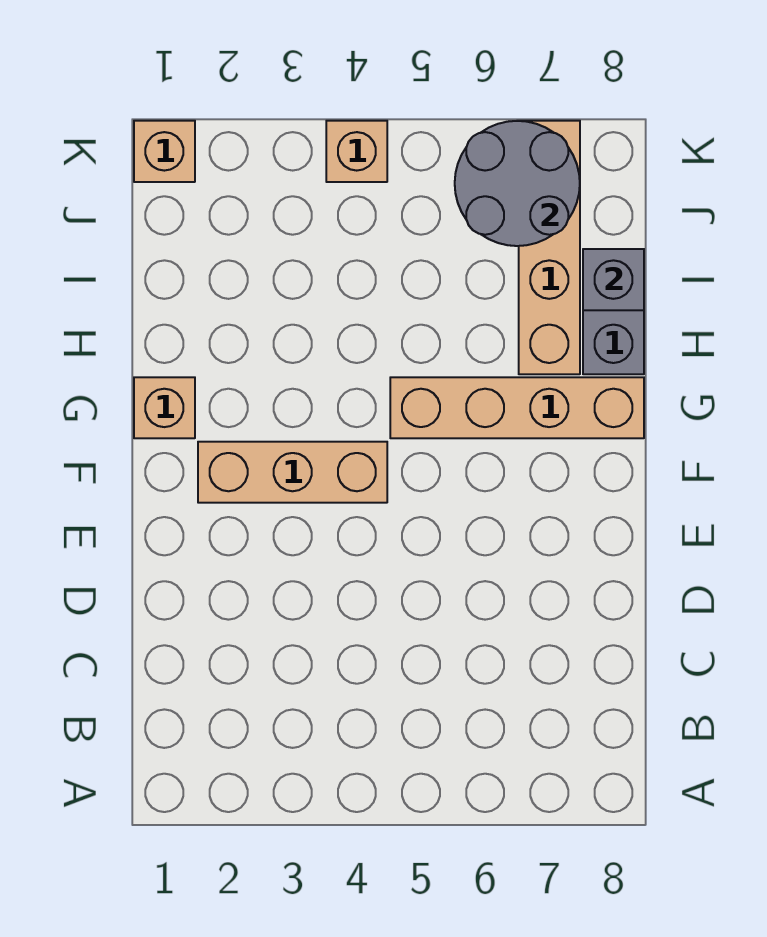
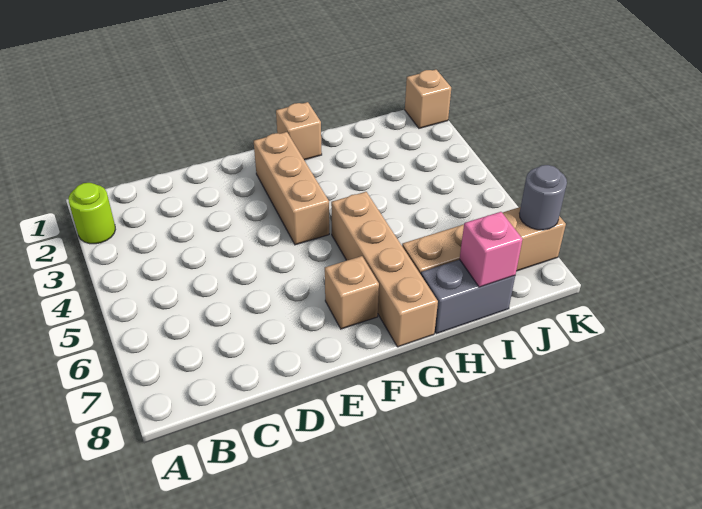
none -> lime round brick A2 level 1
grey brick I8 level 2 -> pink brick I8 level 2
grey round brick J6:K7 level 2 -> grey round brick K7 level 2
tan brick K4 level 1 -> tan brick F7 level 1

